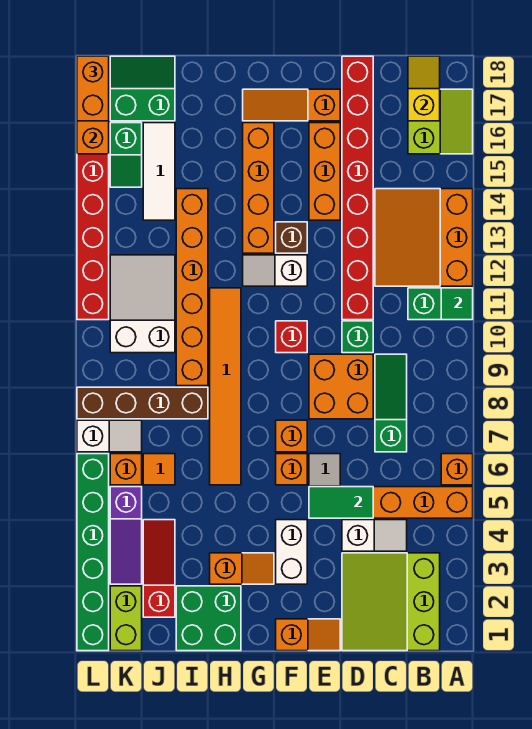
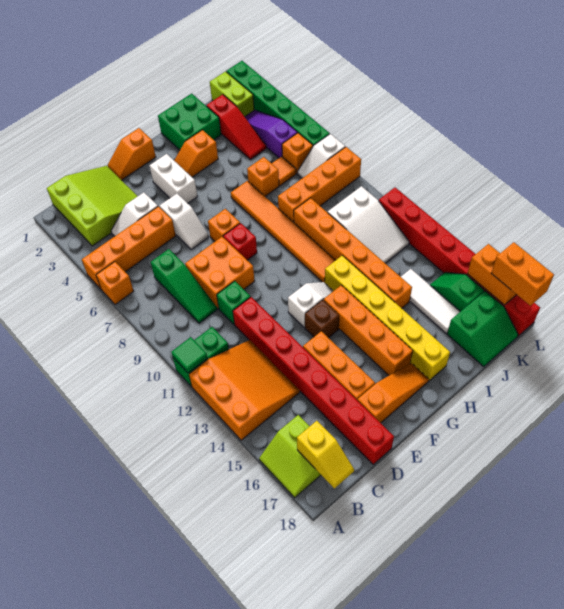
green tile D5:E5 level 2 -> none
orange brick F6 level 1 -> orange brick I6 level 1
red brick F10 level 1 -> red brick F8 level 1
none -> yellow brick H12:H17 level 1
brown brick I8:L8 level 1 -> orange brick I8:L8 level 1

